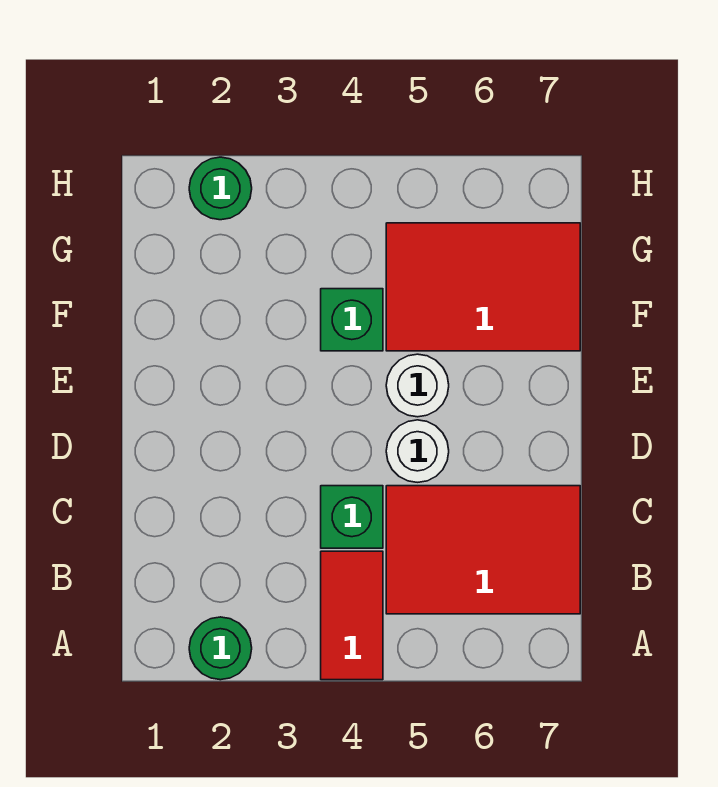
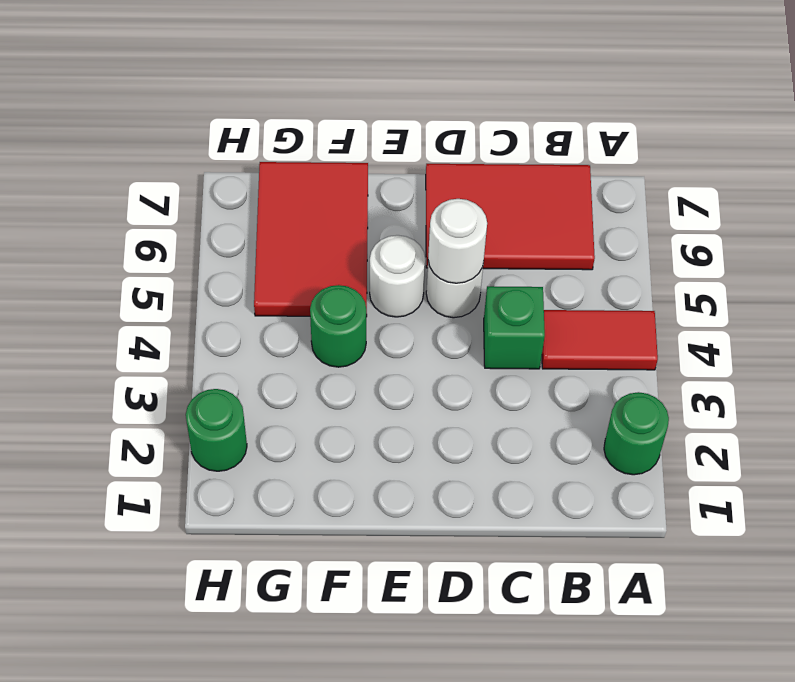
red tile B5:C7 level 1 -> red tile B6:D7 level 1
none -> white round brick D5 level 2
green brick F4 level 1 -> green round brick F4 level 1

